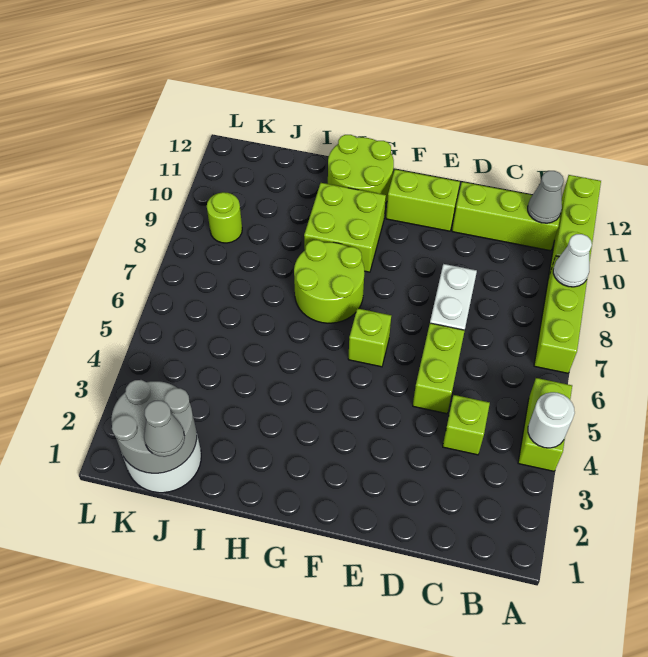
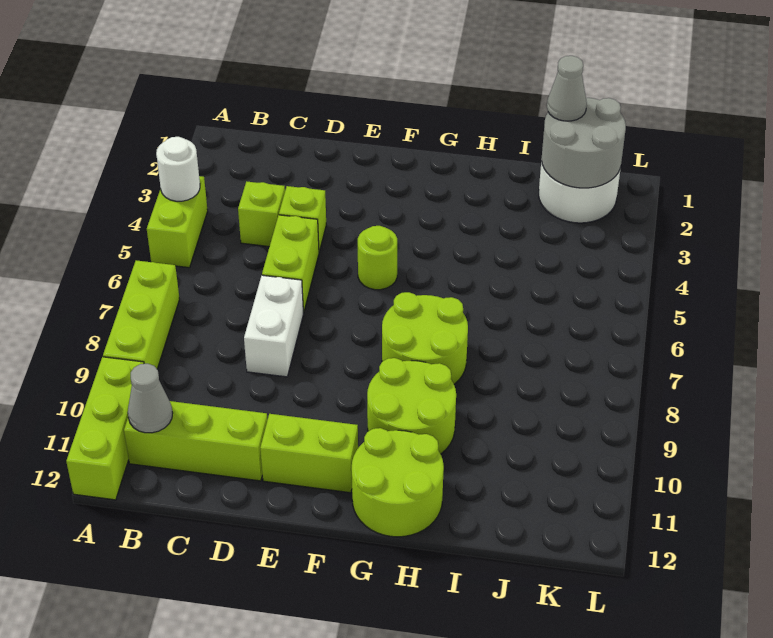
white cone A9 level 2 -> none
lime brick F6 level 1 -> lime brick D4 level 1
lime brick G9:H10 level 1 -> lime round brick G9:H10 level 1
lime round brick K9 level 1 -> lime round brick F5 level 1

